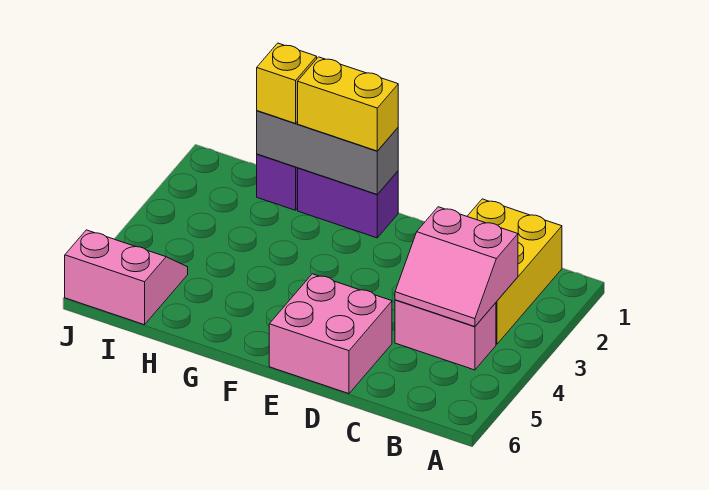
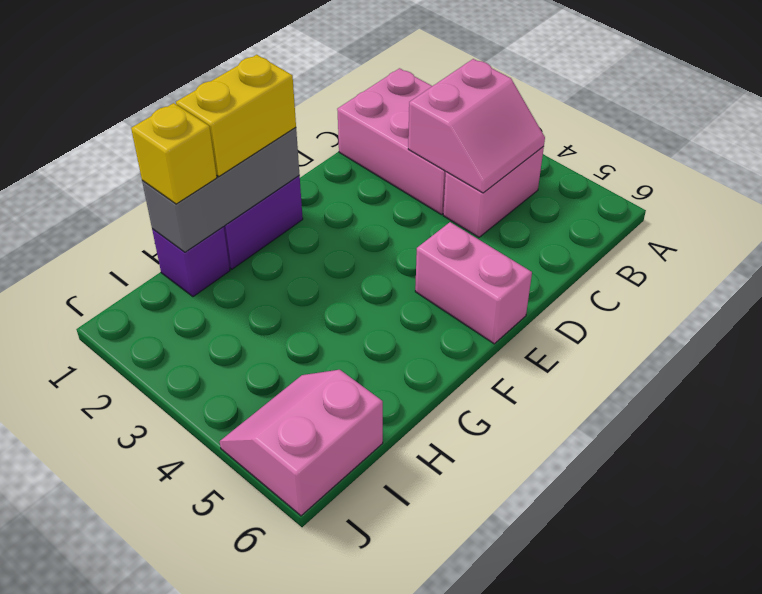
yellow brick B1:C3 level 1 -> pink brick B1:C3 level 1
pink brick D5:E6 level 1 -> pink brick E5:E6 level 1

